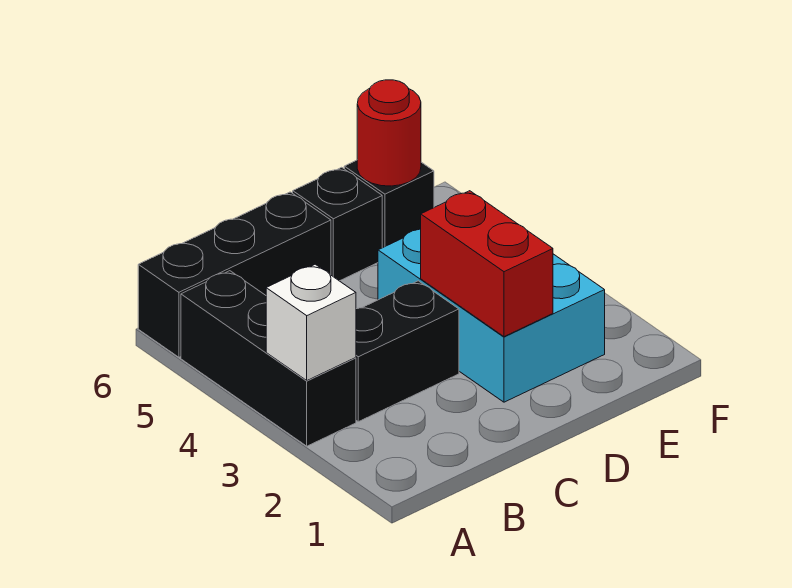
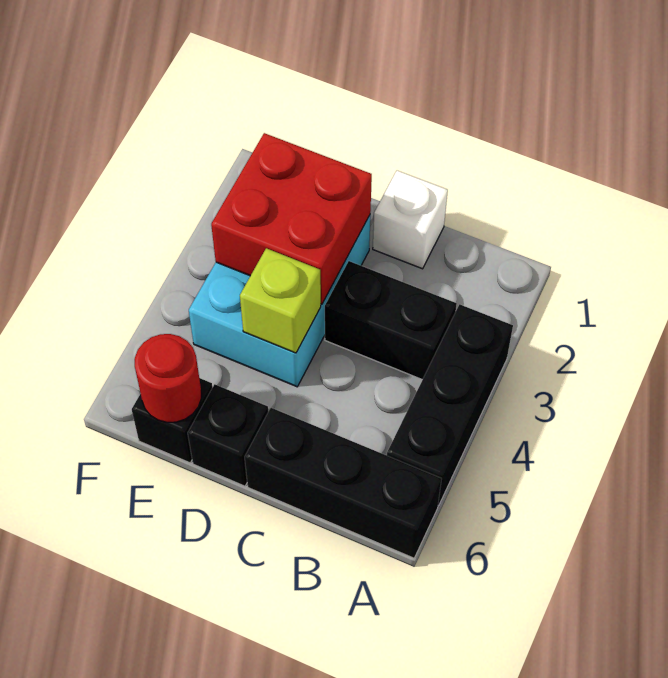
white brick A3 level 2 -> white brick C1 level 1
red brick D2:D3 level 2 -> red brick D2:E3 level 2
none -> lime brick D4 level 2

